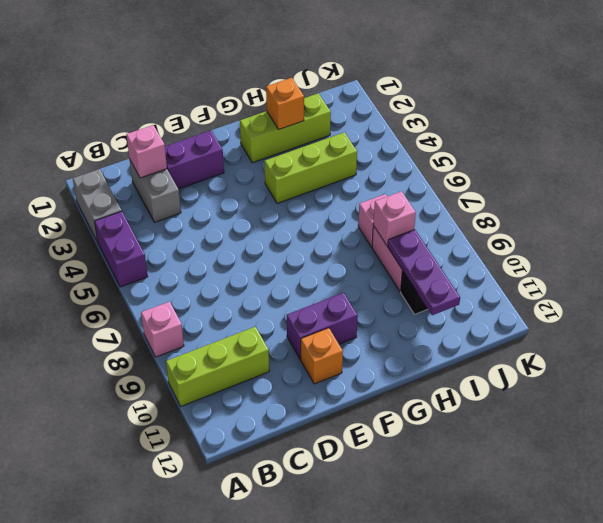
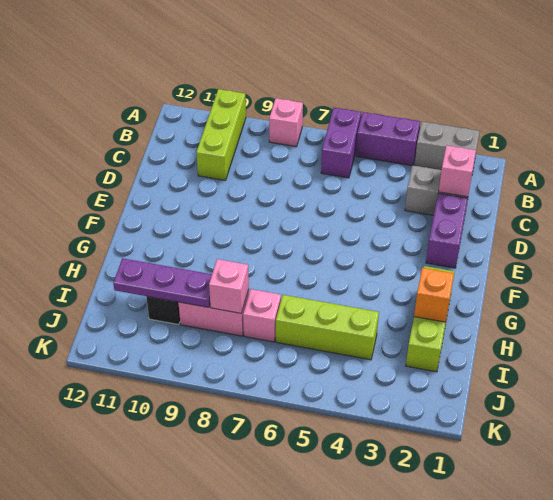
purple brick E10:F10 level 1 -> purple brick A6:B6 level 1
orange brick E11 level 1 -> none
lime brick G4:I4 level 1 -> lime brick I4:I6 level 1

